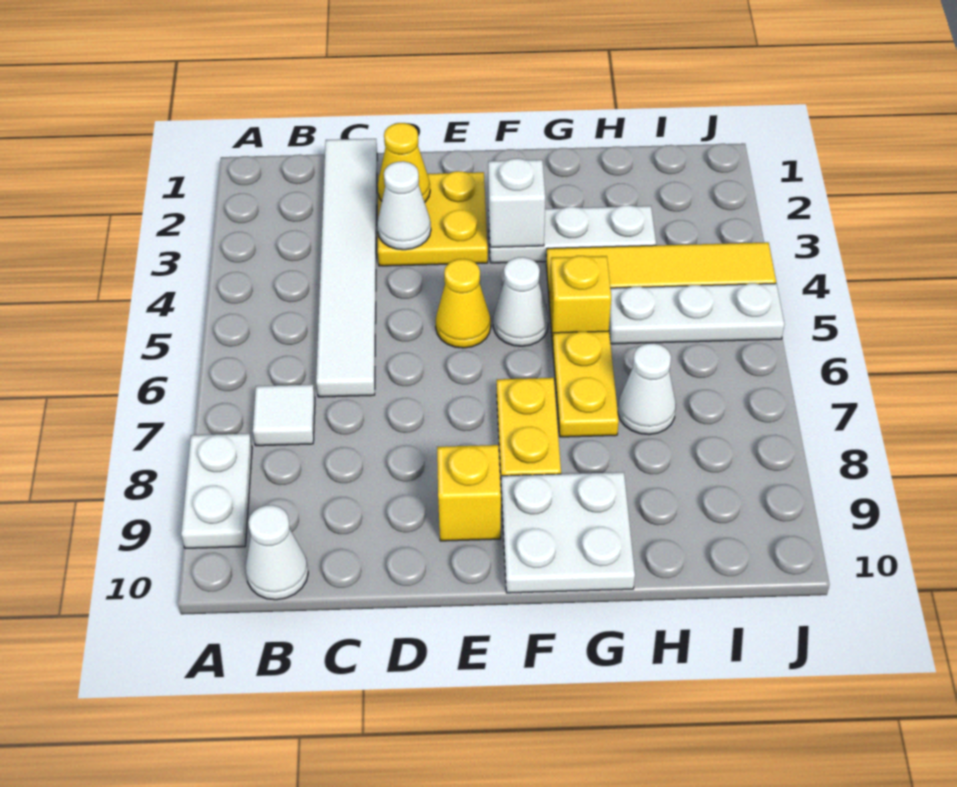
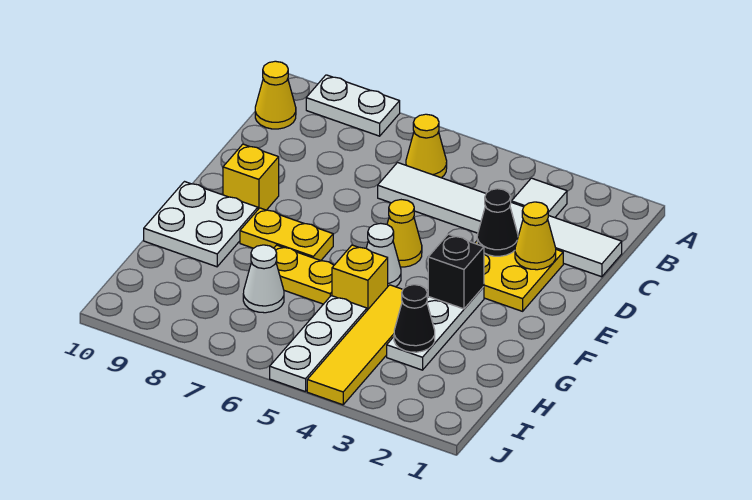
none -> yellow cone B6 level 1
white tile B7 level 1 -> white tile B3 level 1
white cone B10 level 1 -> yellow cone B10 level 1
white cone D3 level 2 -> black cone D3 level 2
white brick F3 level 2 -> black brick F3 level 2
none -> black cone H3 level 2

